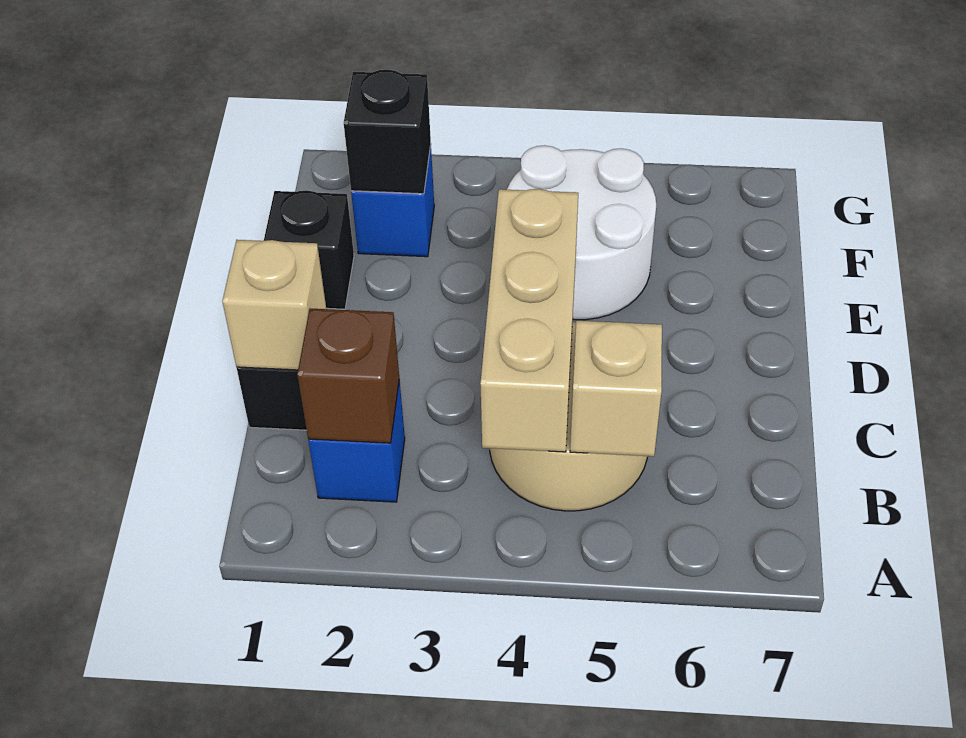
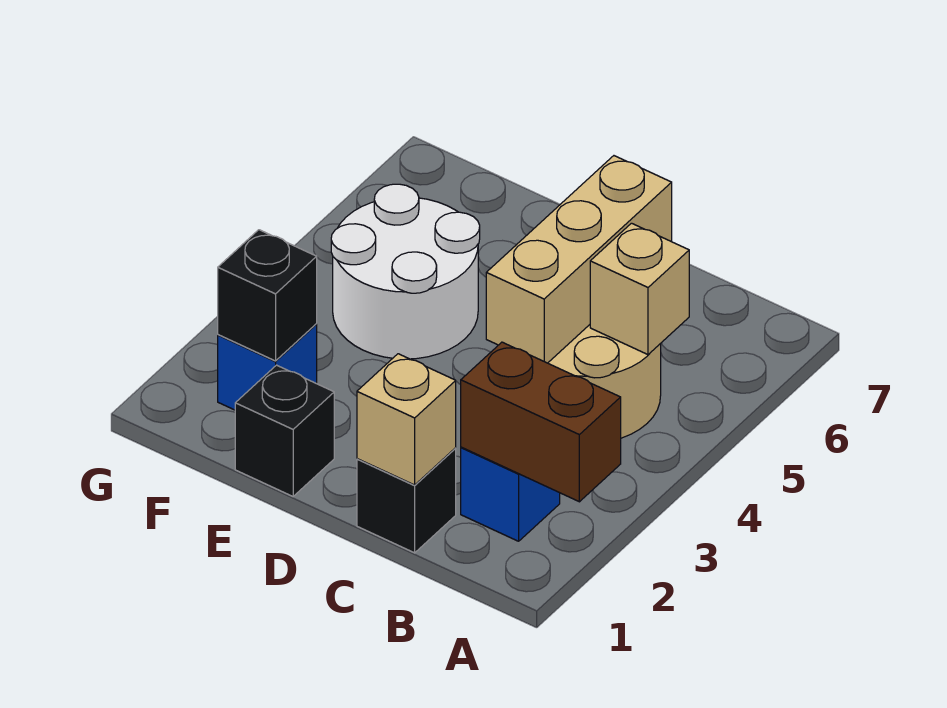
brown brick B2 level 2 -> brown brick A2:B2 level 2
tan brick B4:D4 level 2 -> tan brick C4:C6 level 2

